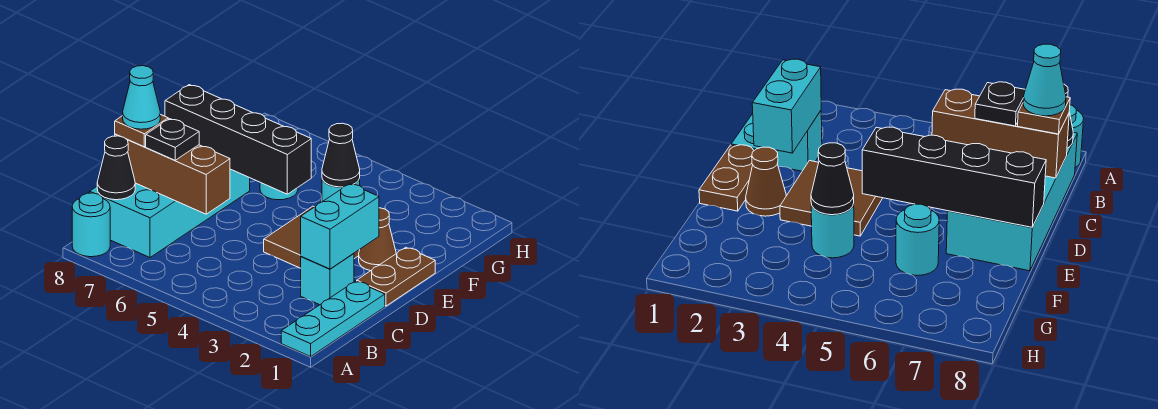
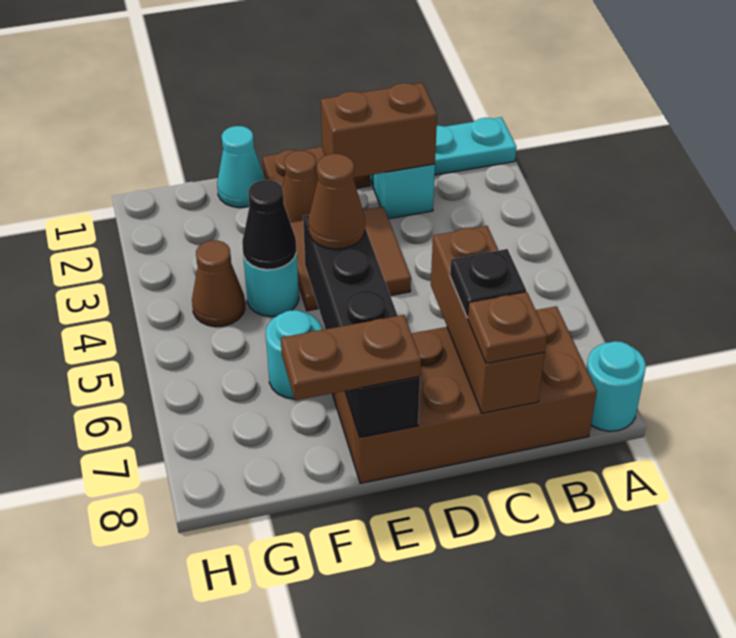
cyan brick B7:E8 level 1 -> brown brick B7:E8 level 1
black cone B8 level 2 -> none
cyan brick C2:D2 level 2 -> brown brick C2:D2 level 2
cyan cone C8 level 4 -> cyan cone F1 level 1
none -> brown cone E5 level 3
none -> brown plate E8:F8 level 3
none -> brown cone G4 level 1

